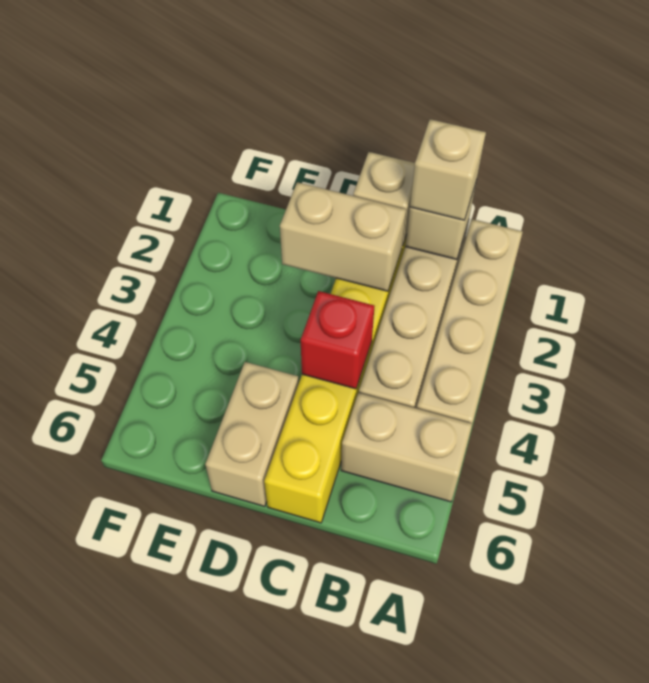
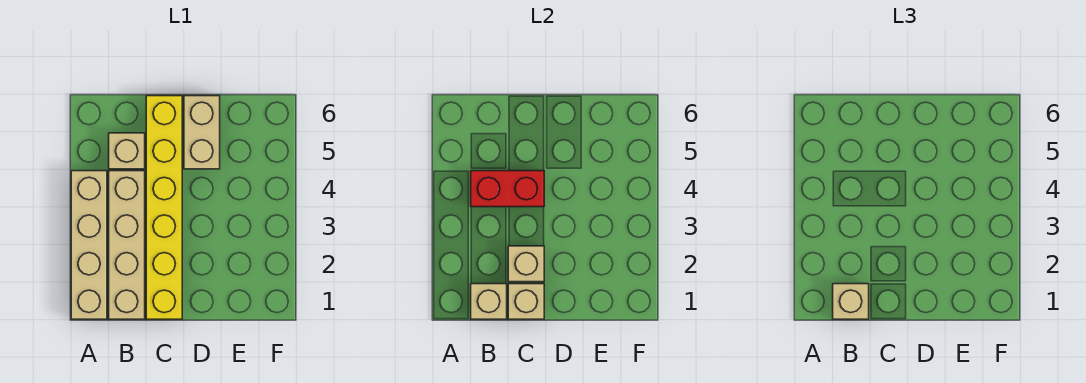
tan brick A5:B5 level 1 -> tan brick B5 level 1
tan brick C2:D2 level 2 -> tan brick C2 level 2
red brick C4 level 2 -> red brick B4:C4 level 2

